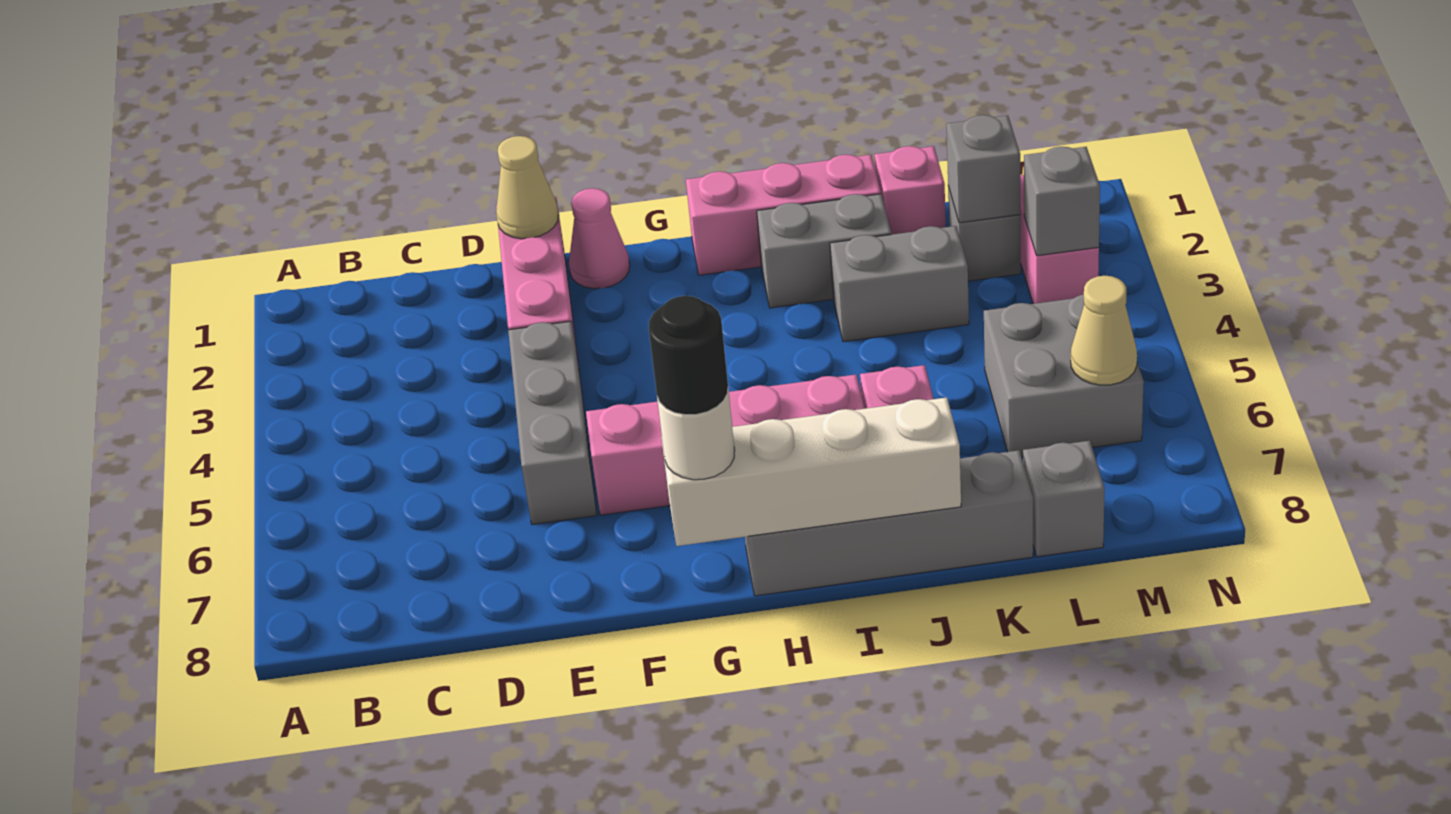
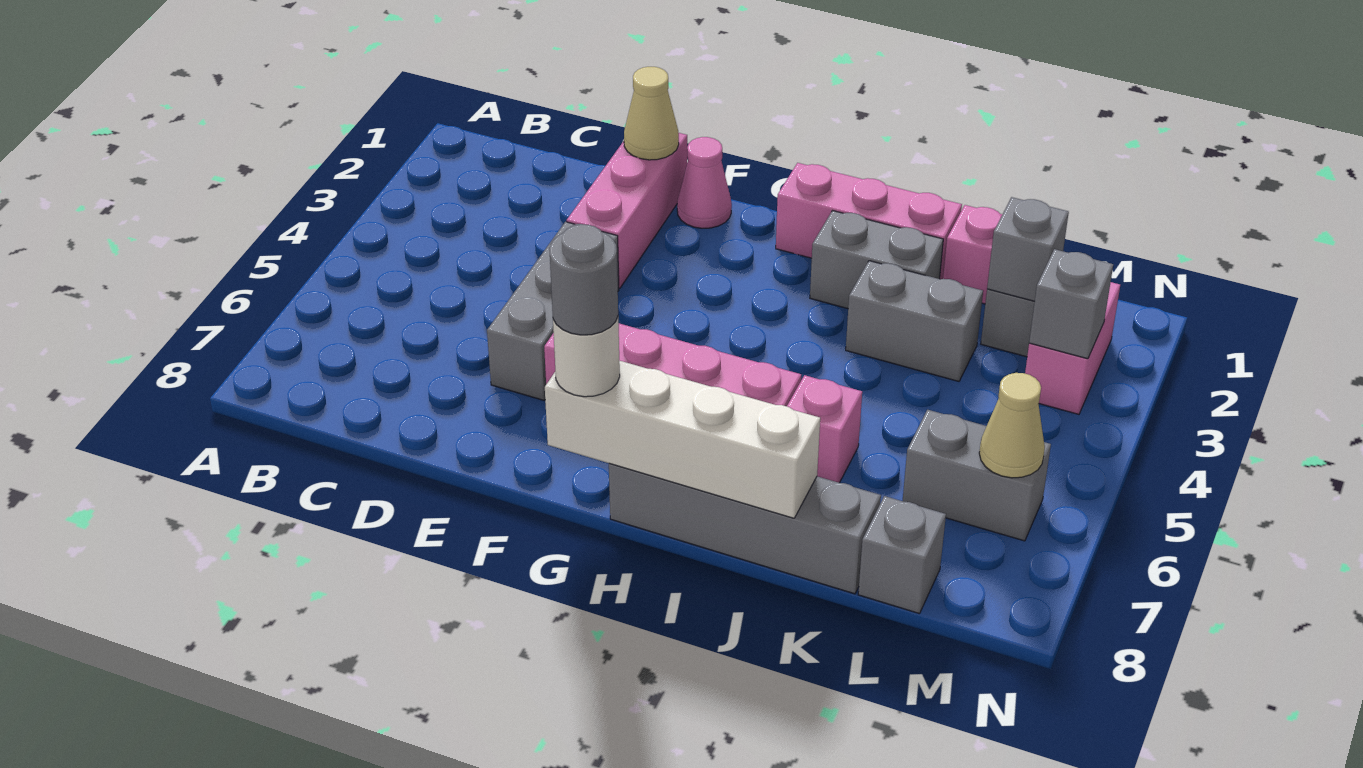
black round brick G8 level 4 -> grey round brick G8 level 4
grey brick L5:M6 level 1 -> grey brick L6:M6 level 1

